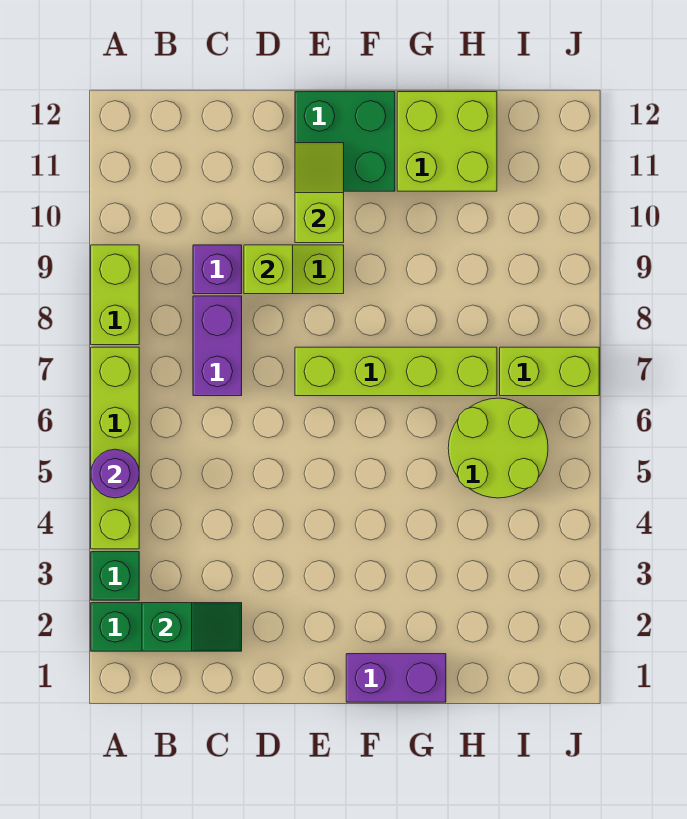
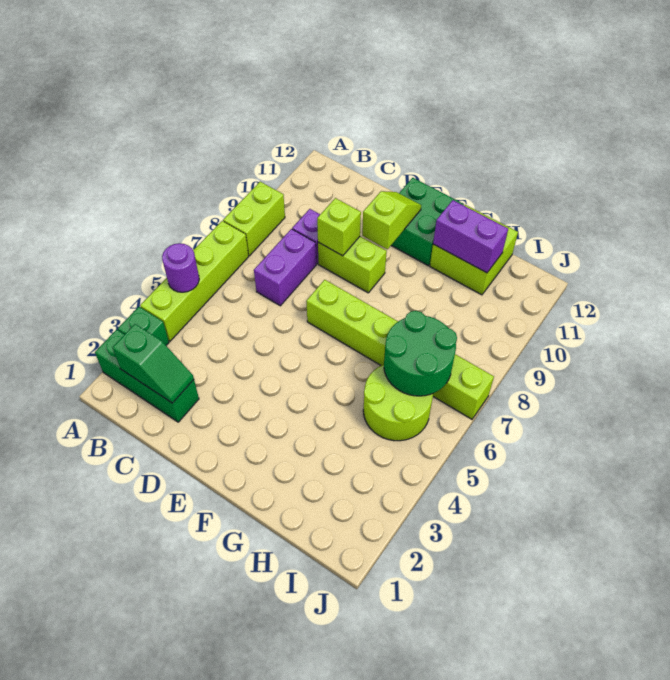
purple brick F1:G1 level 1 -> purple brick G11:H11 level 2
none -> green round brick H6:I7 level 2

